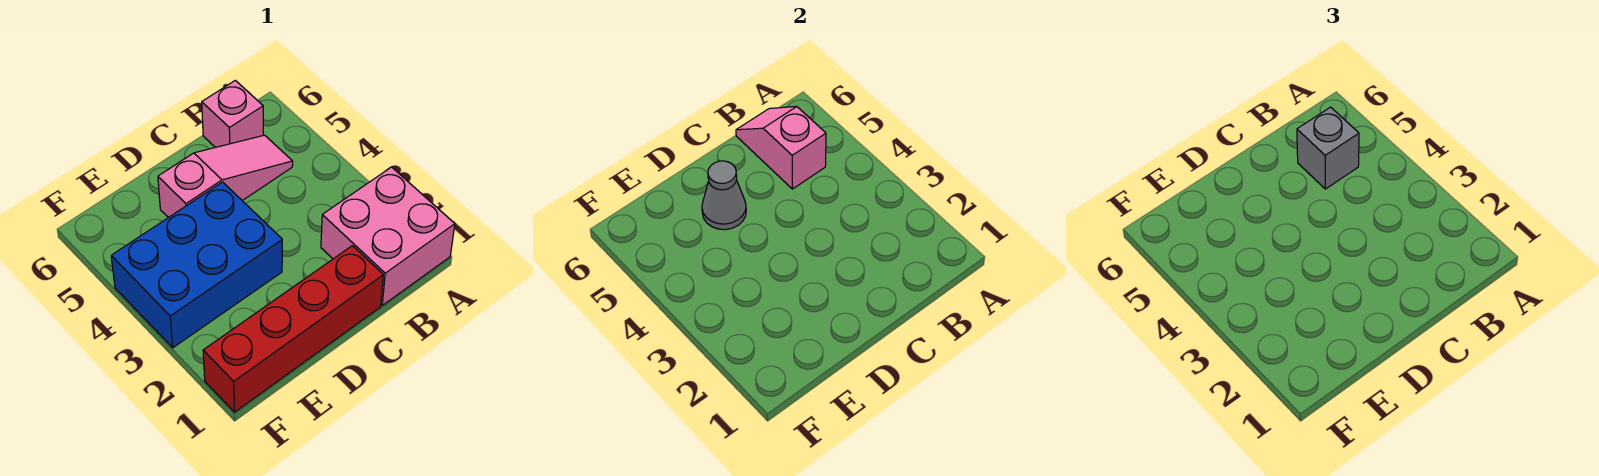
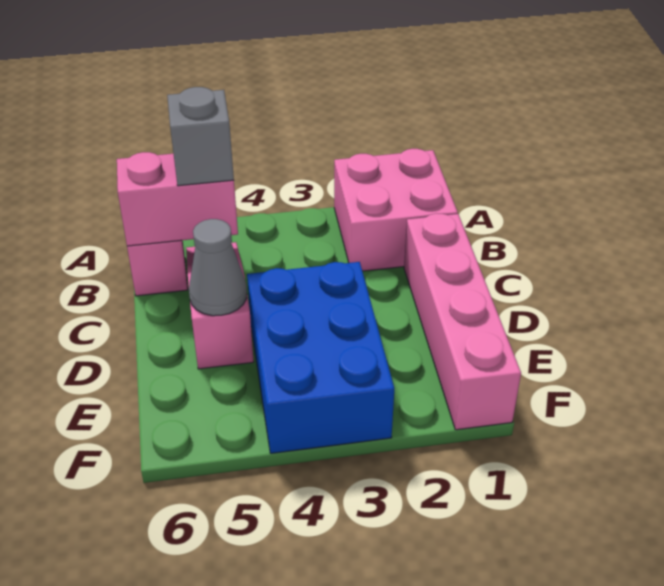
pink slope B5:B6 level 2 top 5 -> pink brick B5:B6 level 2
red brick C1:F1 level 1 -> pink brick C1:F1 level 1

